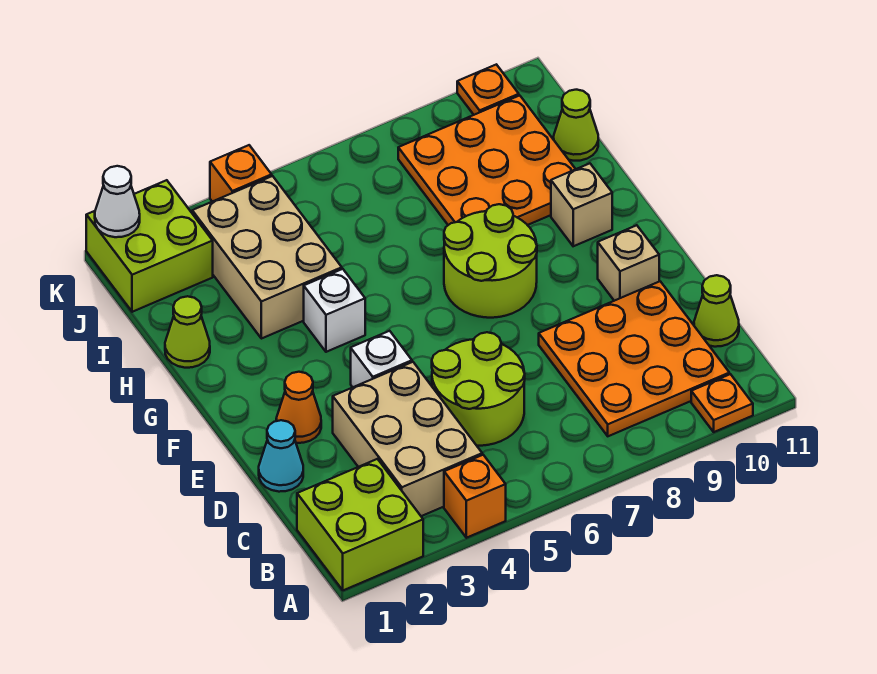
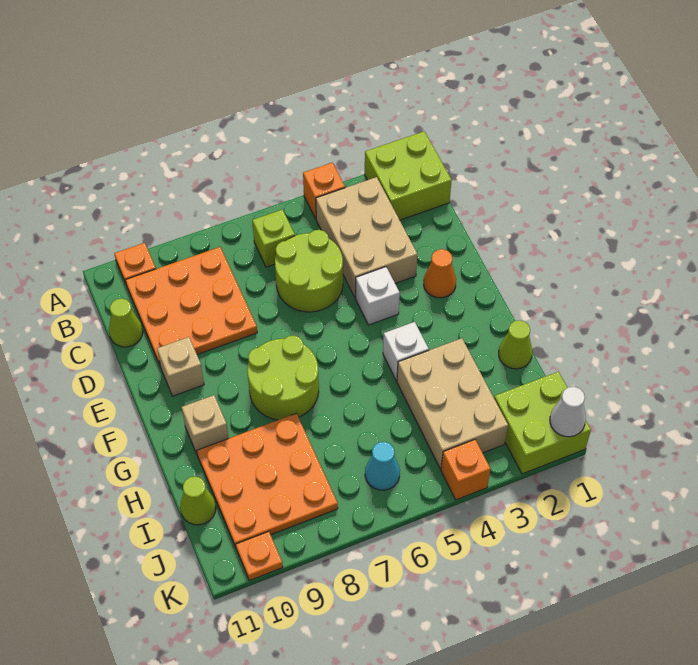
none -> lime brick B6 level 1
cyan cone D1 level 1 -> cyan cone J6 level 1

